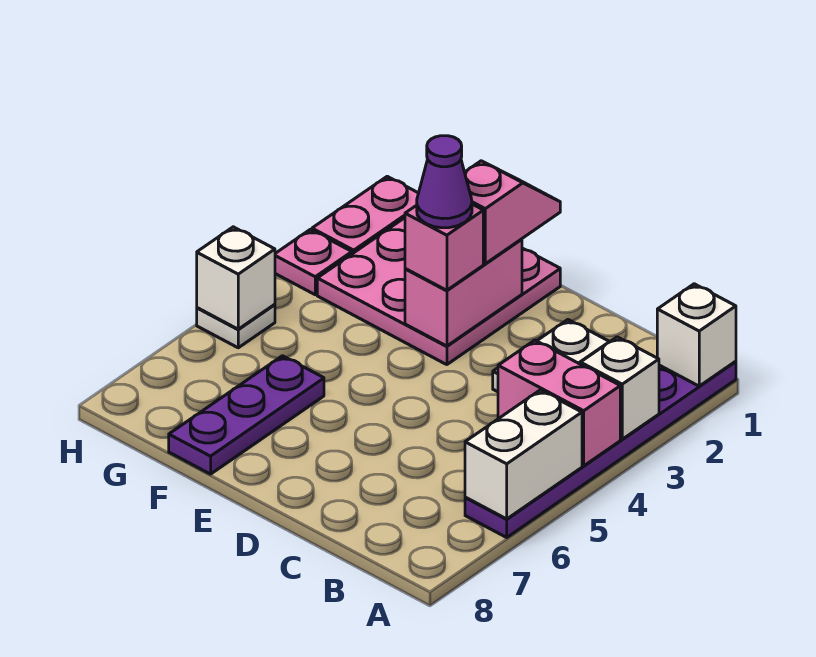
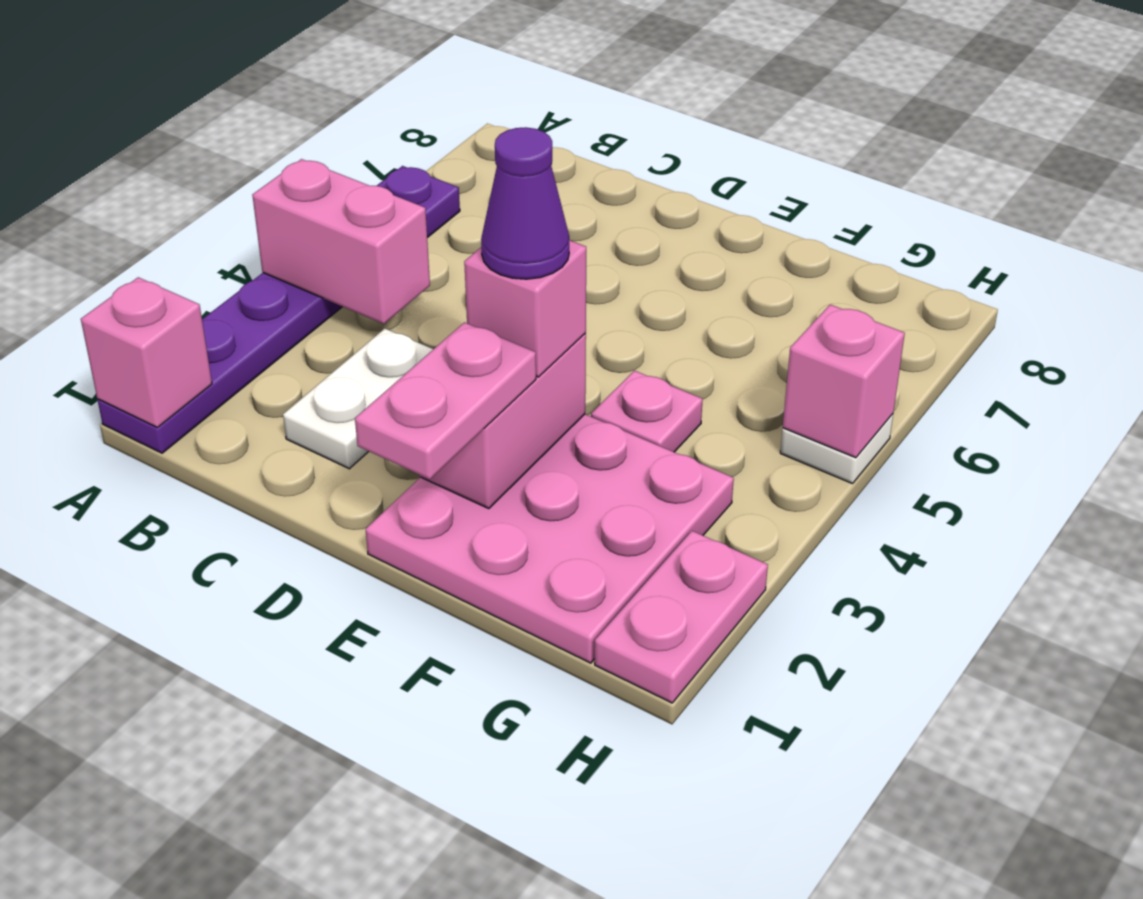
white brick A1 level 2 -> pink brick A1 level 2
white brick A3 level 2 -> none
white brick A5:A6 level 2 -> none
pink slope E1:E2 level 3 top 2 -> pink plate E1:E2 level 3
purple plate F6:F8 level 1 -> none
pink plate H3 level 1 -> pink plate F4 level 1
white brick H5 level 2 -> pink brick H5 level 2

